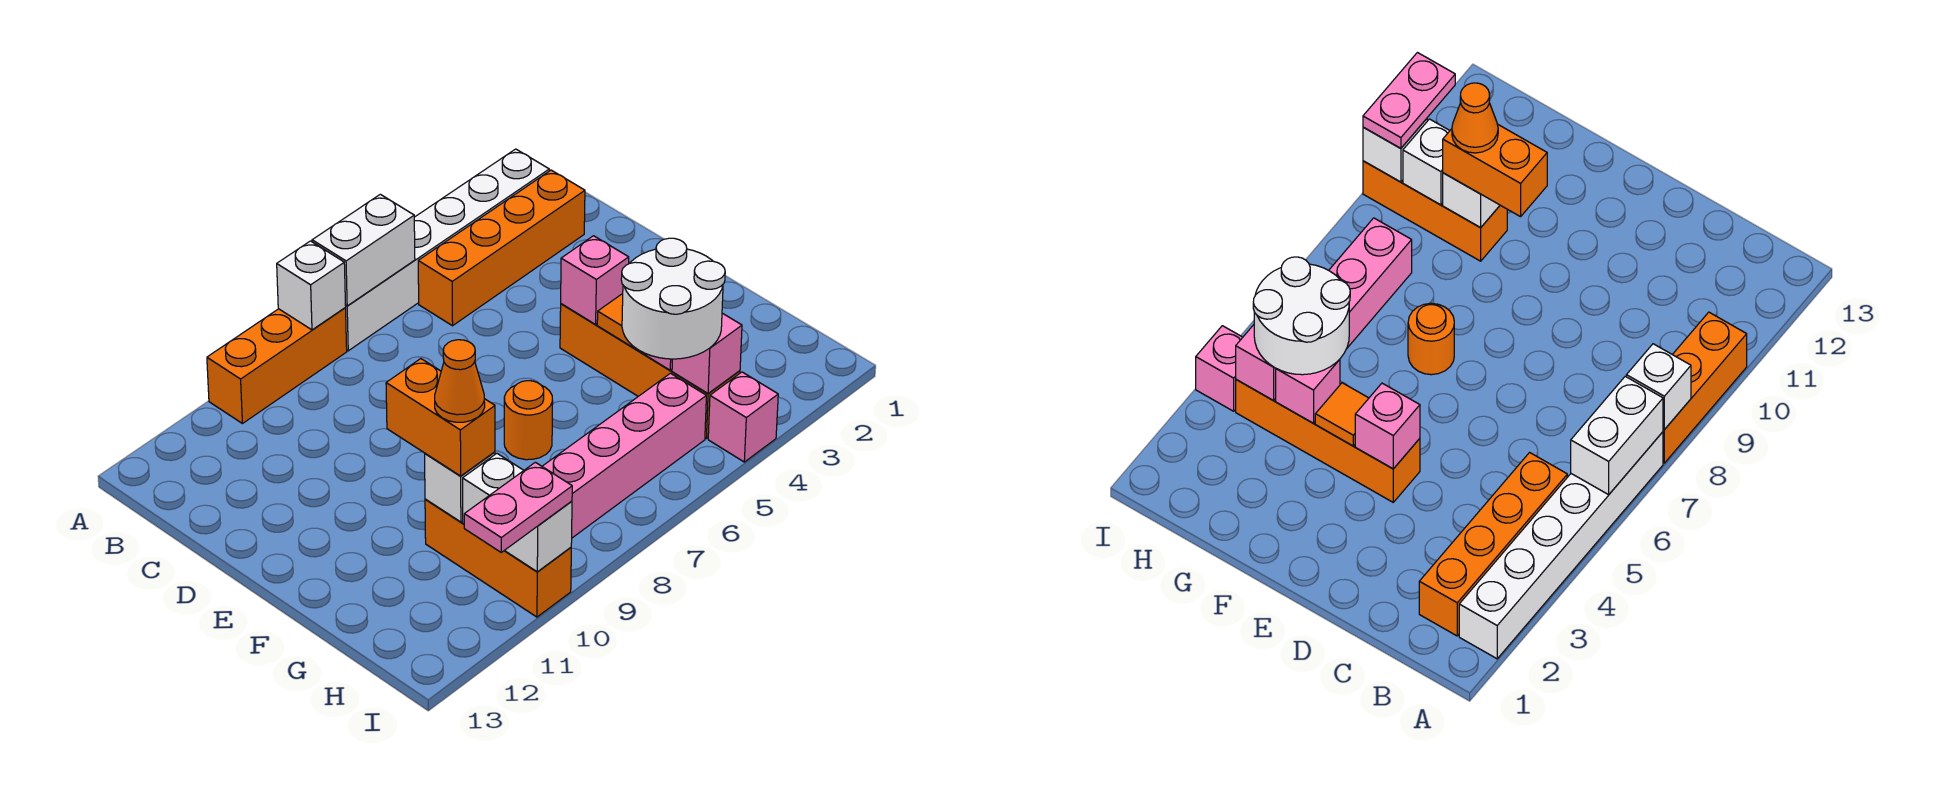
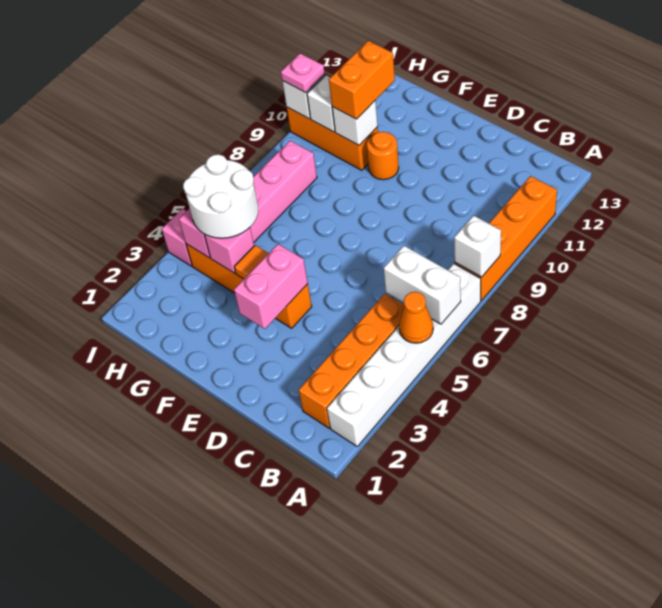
white brick A6:A7 level 2 -> white brick A6:B6 level 2
orange brick A8:A10 level 1 -> orange brick A8:A11 level 1
pink brick E4 level 2 -> pink brick E3:E4 level 2
orange round brick F7 level 1 -> orange round brick F10 level 1
orange brick F10:G10 level 3 -> orange brick G10:G11 level 3
orange cone G10 level 4 -> orange cone A5 level 2
pink plate I10:I11 level 3 -> pink plate I10 level 3

